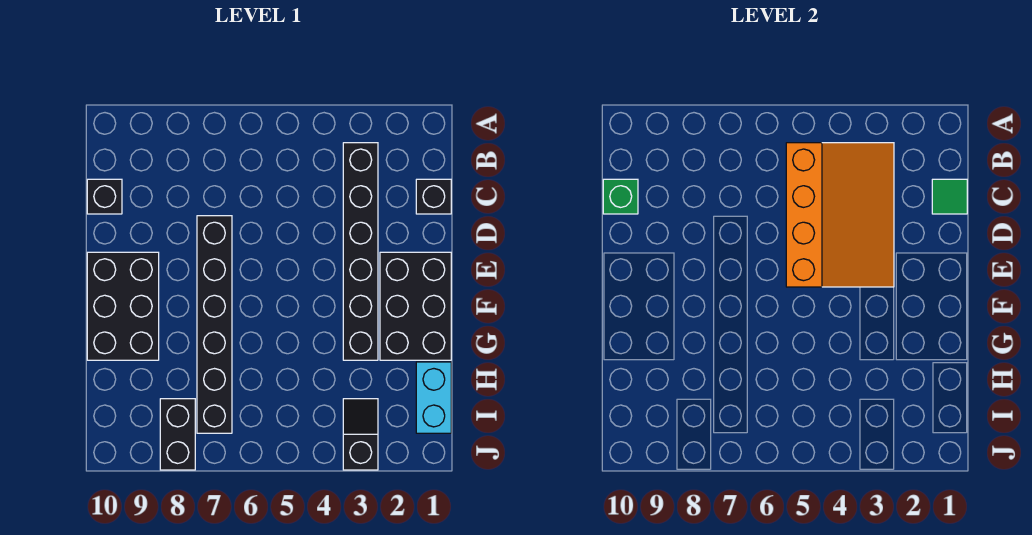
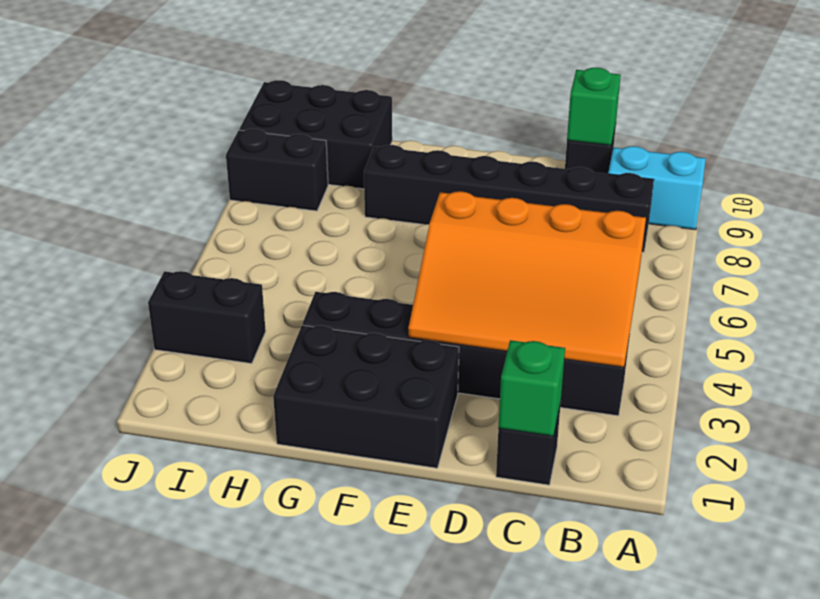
green tile C1 level 2 -> green brick C1 level 2
black brick D7:I7 level 1 -> black brick B8:G8 level 1
black brick E9:G10 level 1 -> black brick H9:J10 level 1
cyan brick H1:I1 level 1 -> cyan brick A9:B9 level 1
black slope I3:J3 level 1 top J -> black brick I3:J3 level 1

